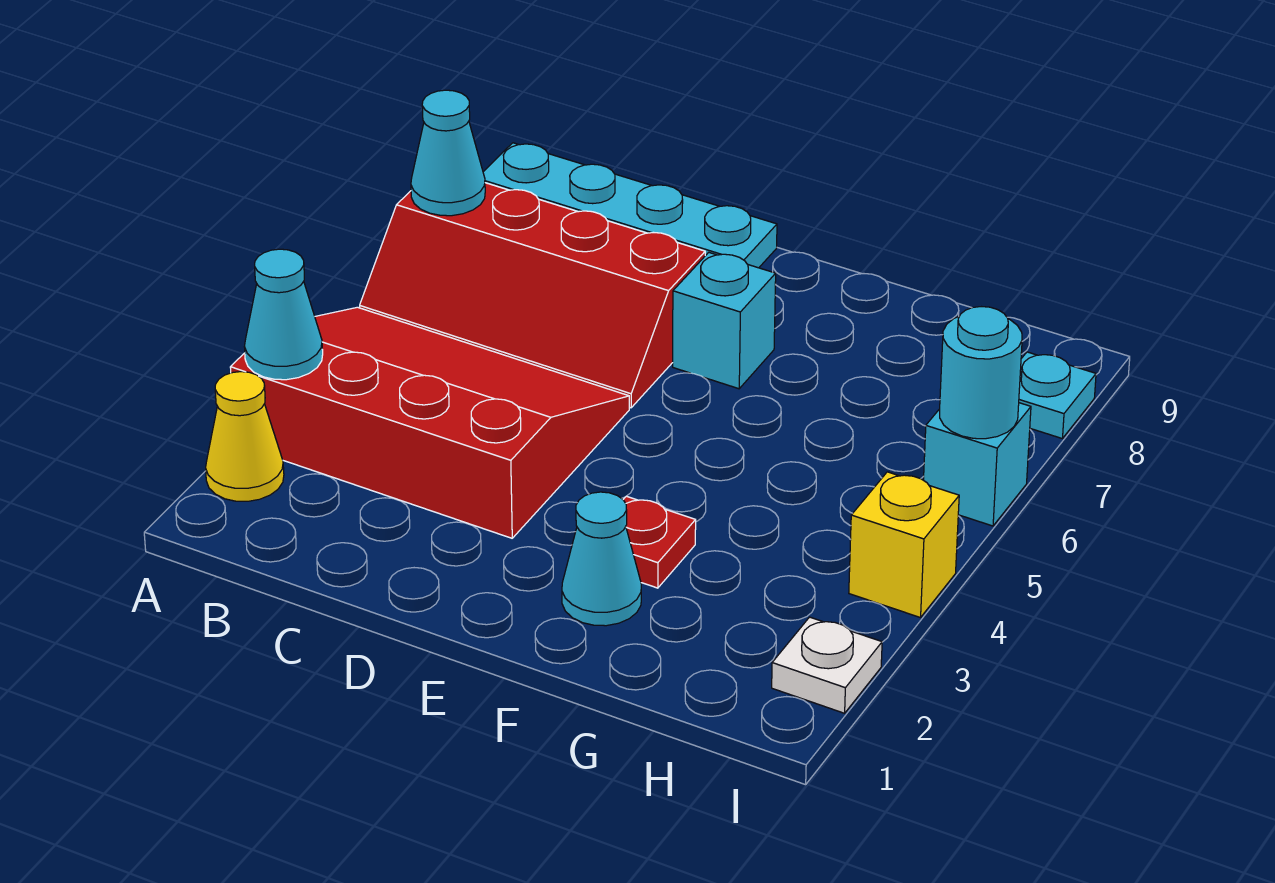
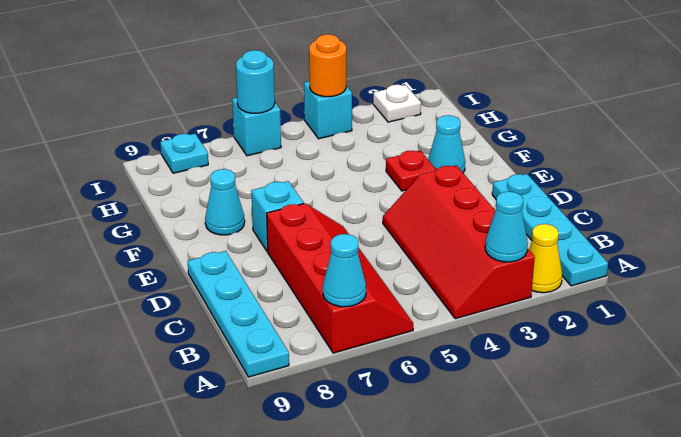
none -> cyan plate A1:D1 level 1
red slope A3:D5 level 1 top 3 -> red slope A3:D4 level 1 top 3
none -> cyan cone F8 level 1
yellow brick I4 level 1 -> cyan brick I4 level 1
none -> orange round brick I4 level 2

